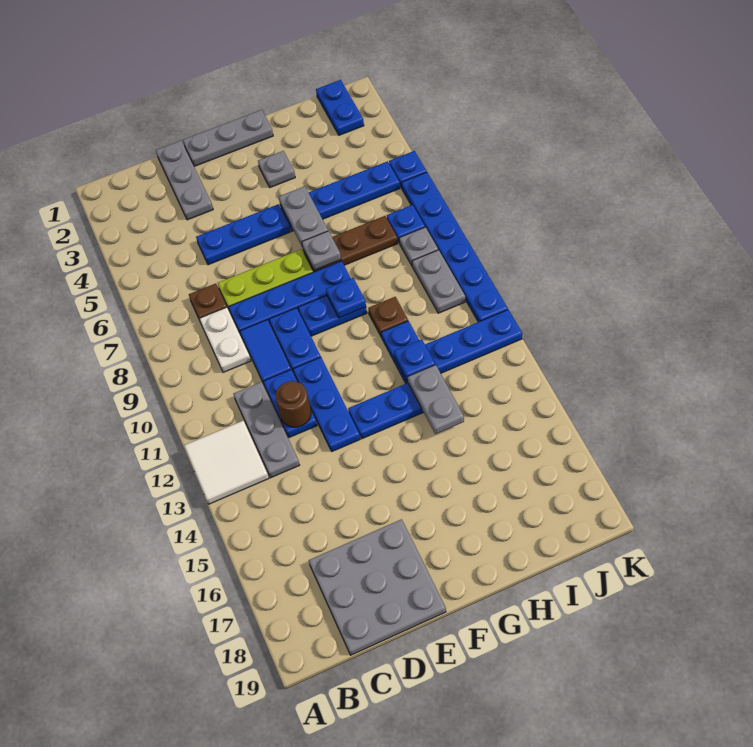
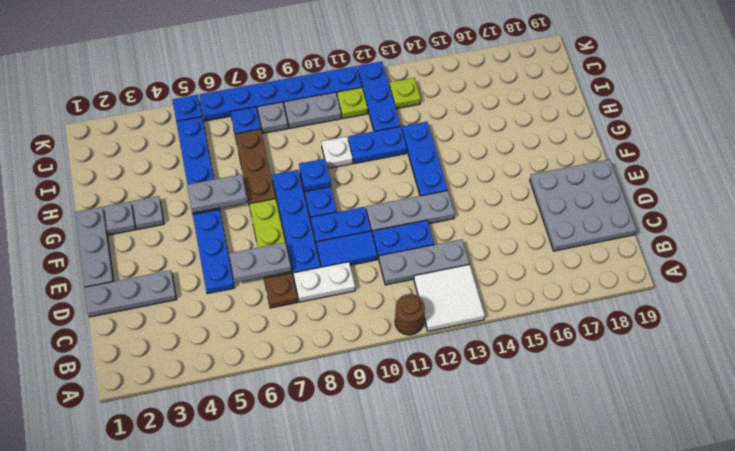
brown round brick D12 level 2 -> brown round brick A11 level 1
blue plate E11:E13 level 1 -> grey plate E11:E13 level 1
grey plate G7 level 2 -> grey plate G2 level 1
brown plate H10 level 1 -> white plate H10 level 1
blue plate H12 level 2 -> none
grey plate H13:H14 level 2 -> grey plate D6:D7 level 2
blue plate J1:J2 level 1 -> none
none -> lime plate J11 level 1
none -> lime plate J13 level 1

